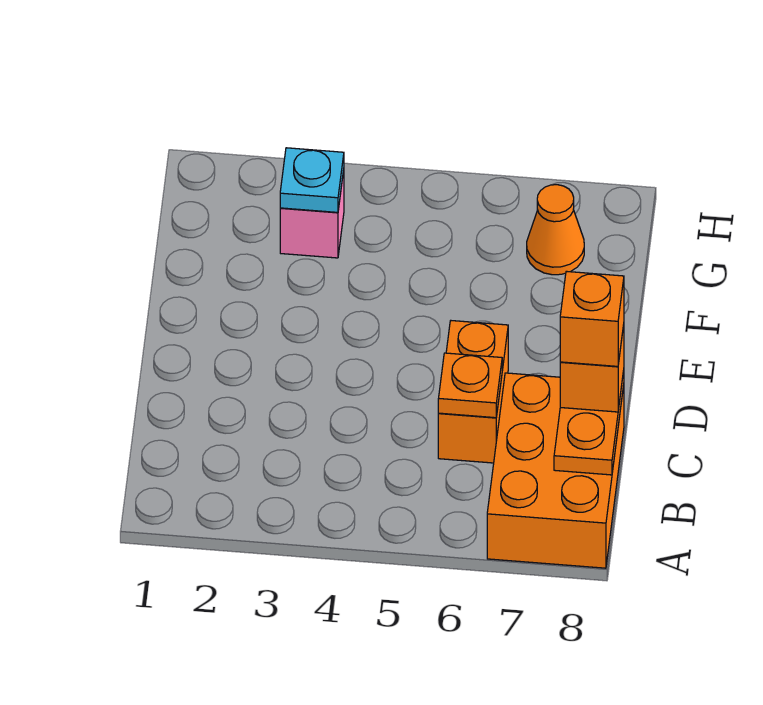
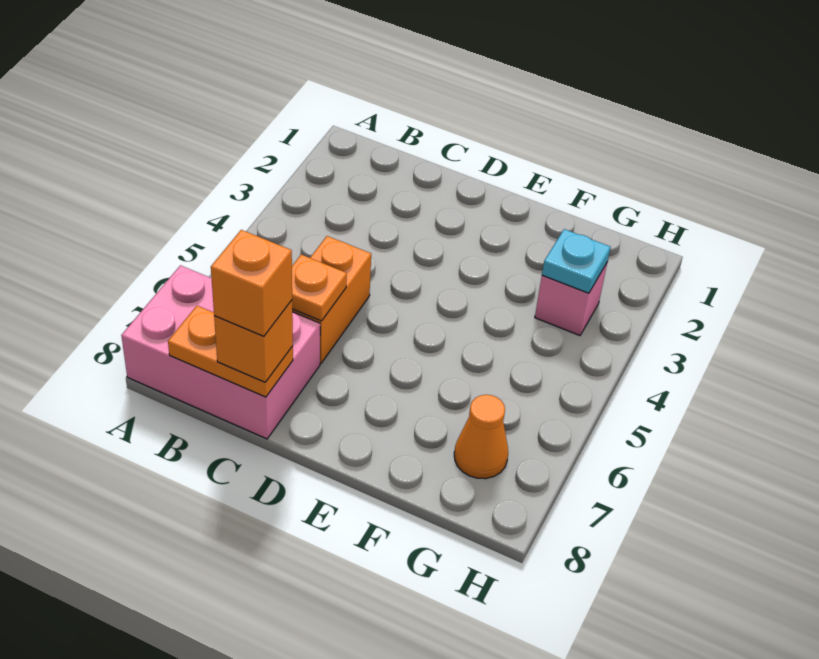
orange brick A7:C8 level 1 -> pink brick A7:C8 level 1
orange brick C6:D6 level 1 -> orange brick C5:C6 level 1

